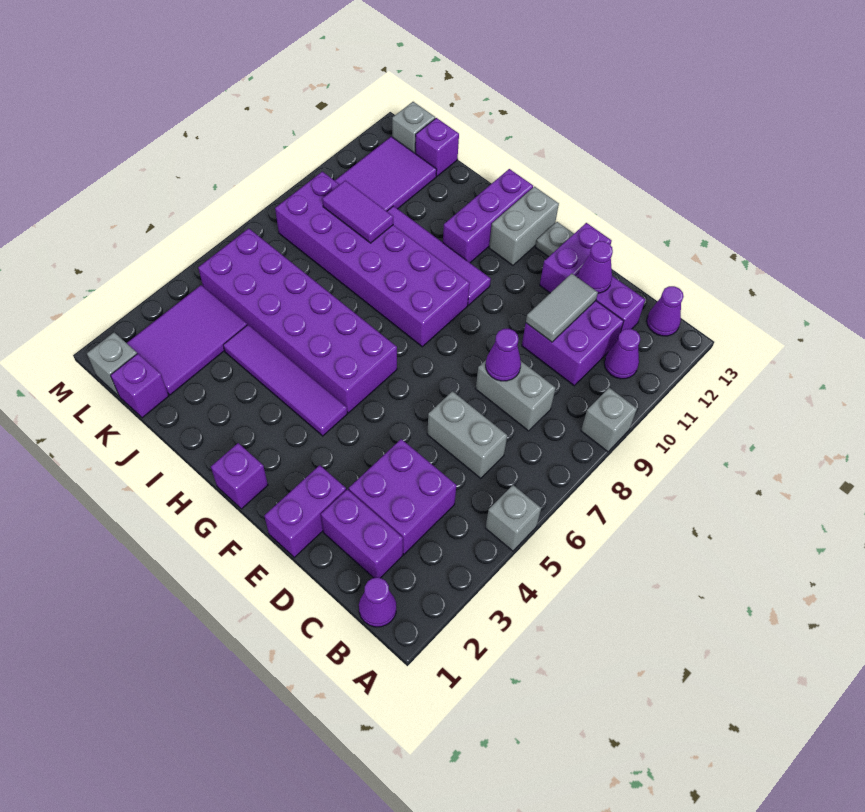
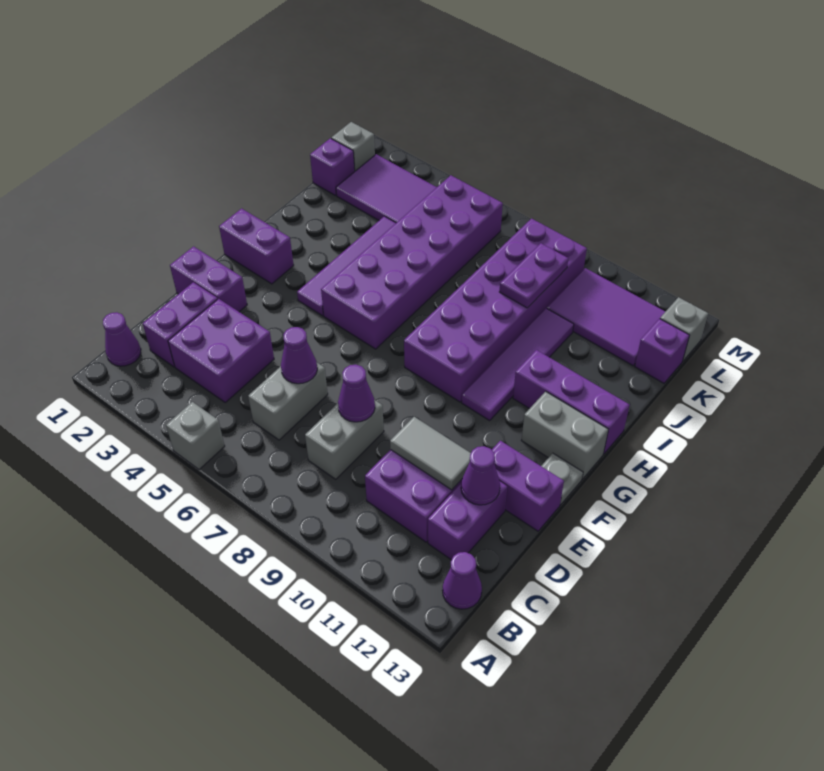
grey brick A9 level 1 -> none
purple cone B11 level 1 -> purple cone D6 level 2
purple brick G1 level 1 -> purple brick G1:G2 level 1
purple tile J9:K9 level 2 -> purple plate J9:K9 level 2

